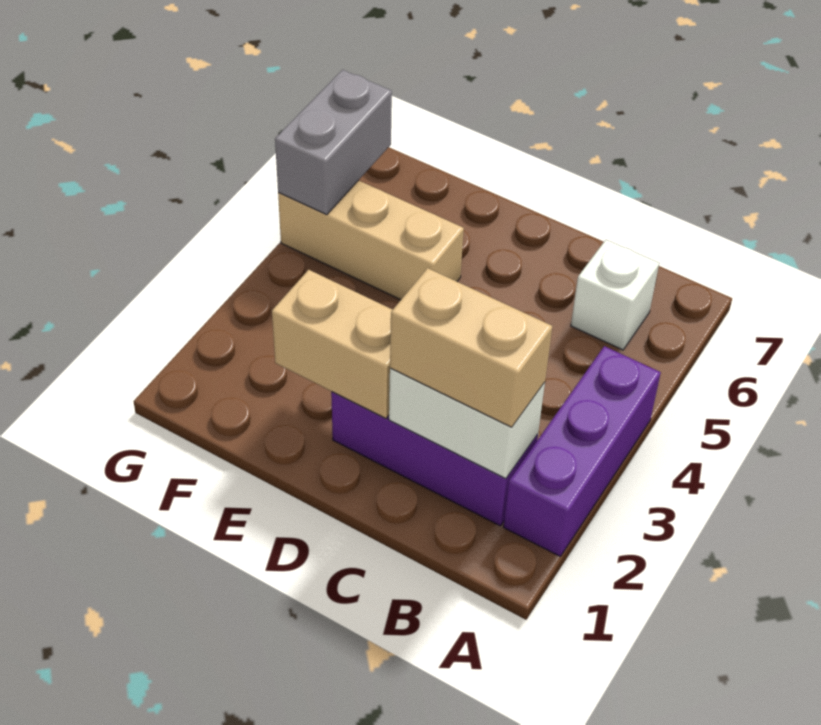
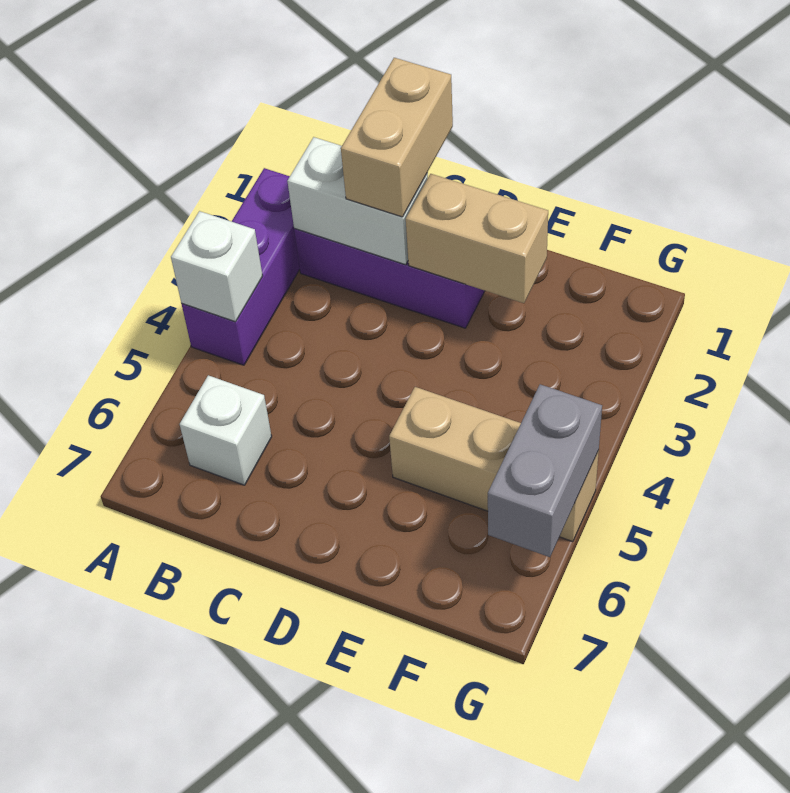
none -> white brick A4 level 2
tan brick B2:C2 level 3 -> tan brick C1:C2 level 3

